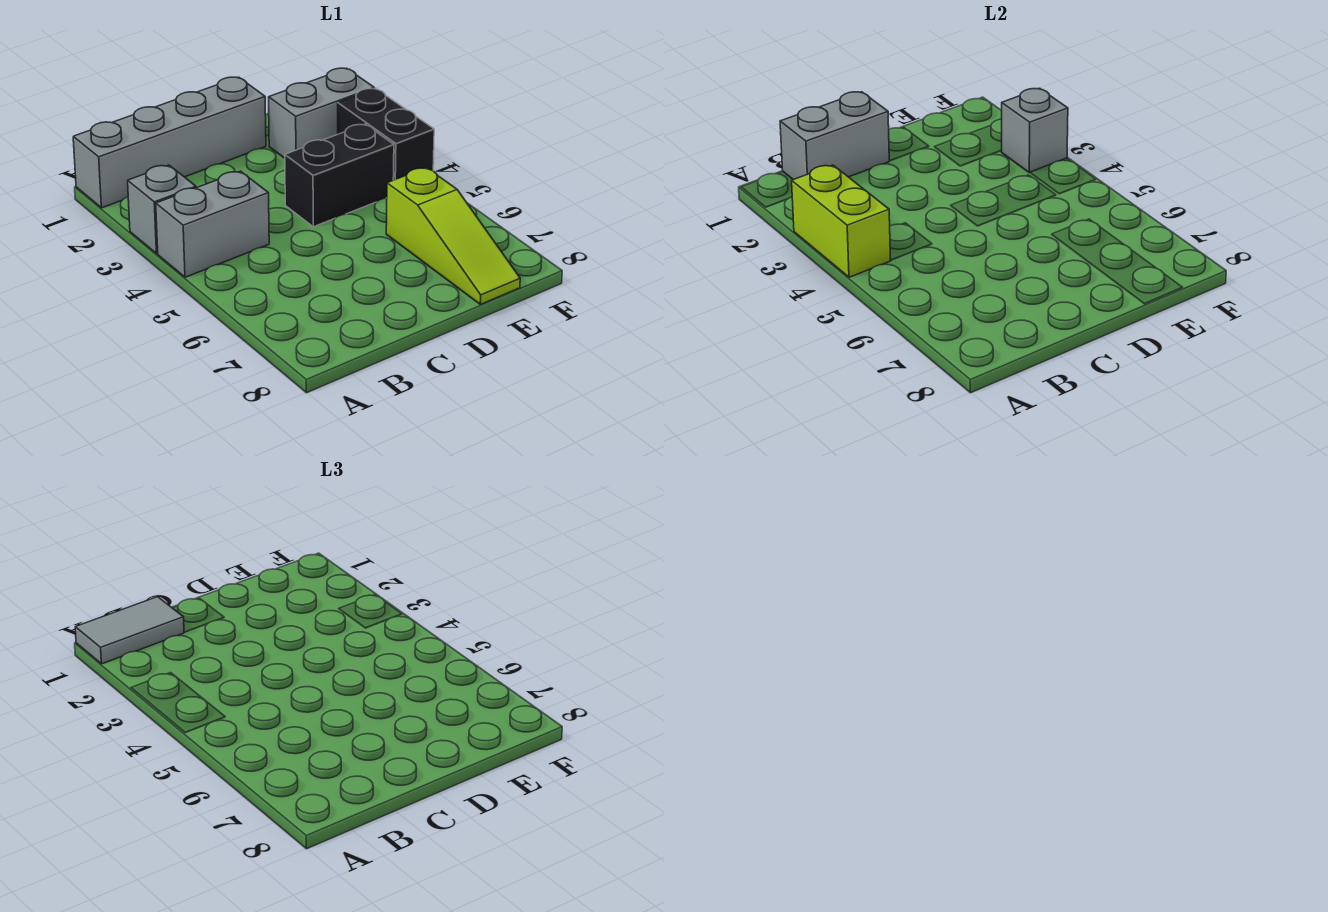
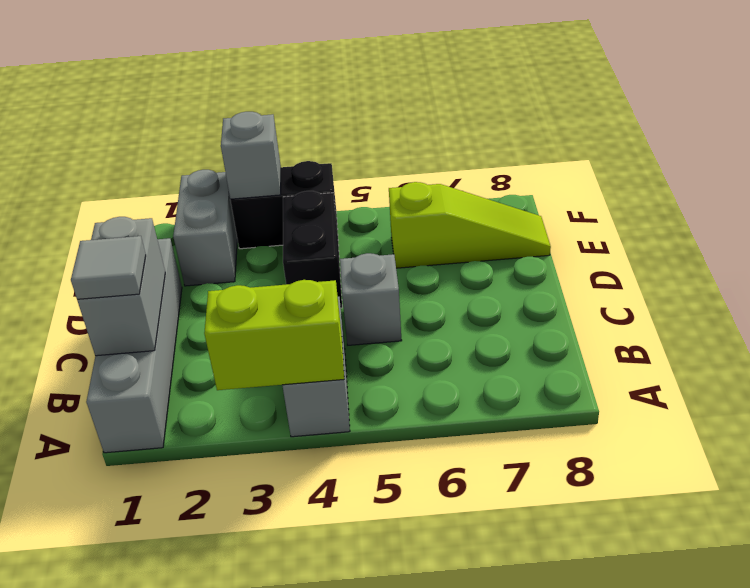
grey tile A1:B1 level 3 -> grey tile B1 level 3
grey brick A3 level 1 -> grey brick C5 level 1

